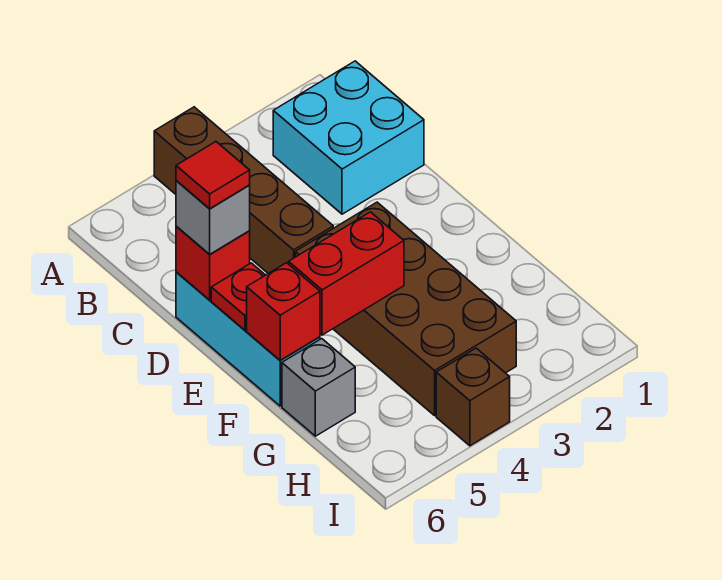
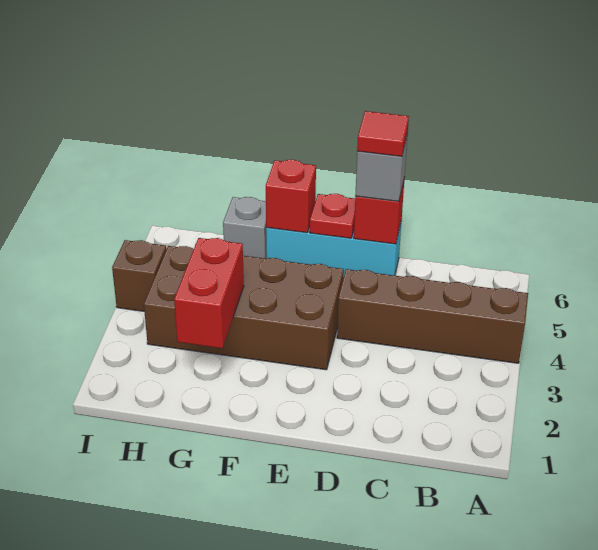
cyan brick B1:C2 level 1 -> none
red brick F4:F5 level 2 -> red brick G2:G3 level 2

